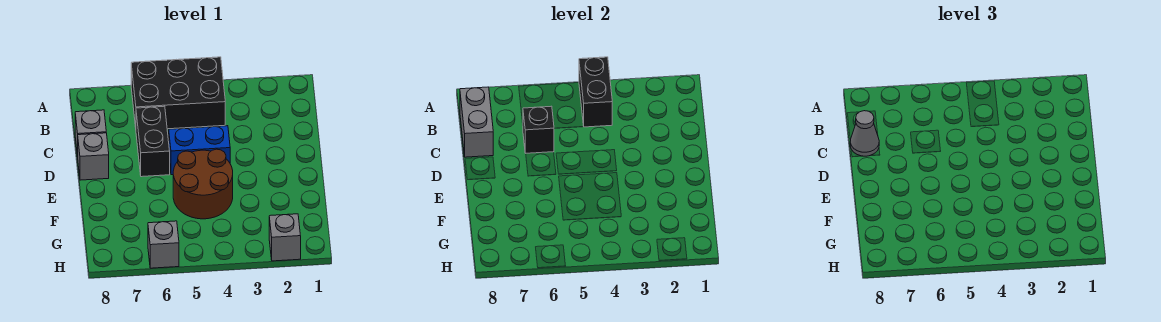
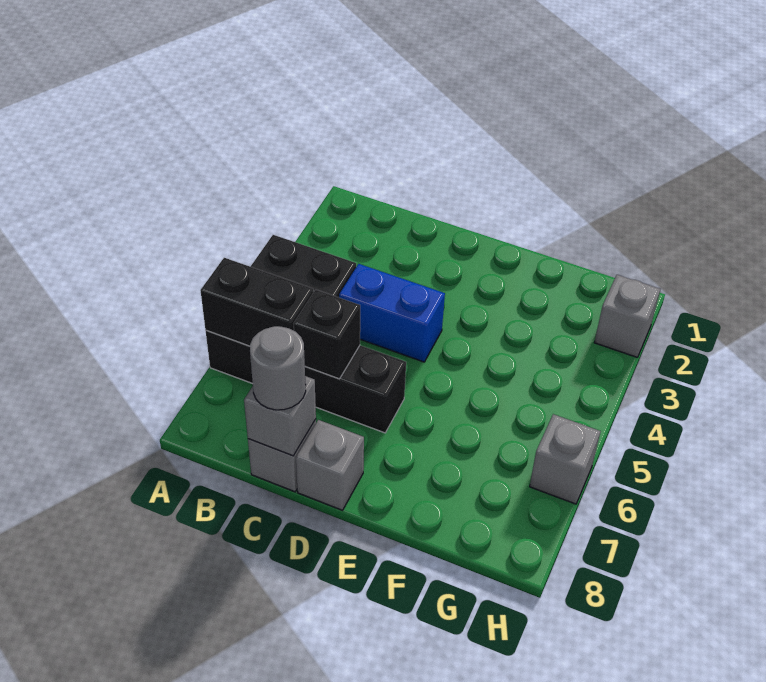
black brick A4:B4 level 2 -> black brick A6:B6 level 2
grey brick B8:C8 level 2 -> grey brick C8 level 2
grey cone C8 level 3 -> grey round brick C8 level 3
blue brick D4:D5 level 1 -> blue brick C4:D4 level 1
brown round brick E4:F5 level 1 -> none

